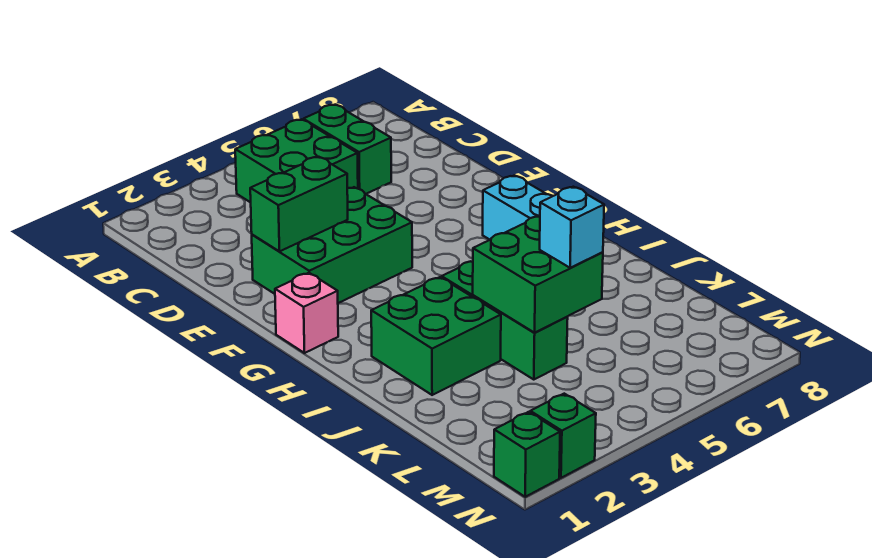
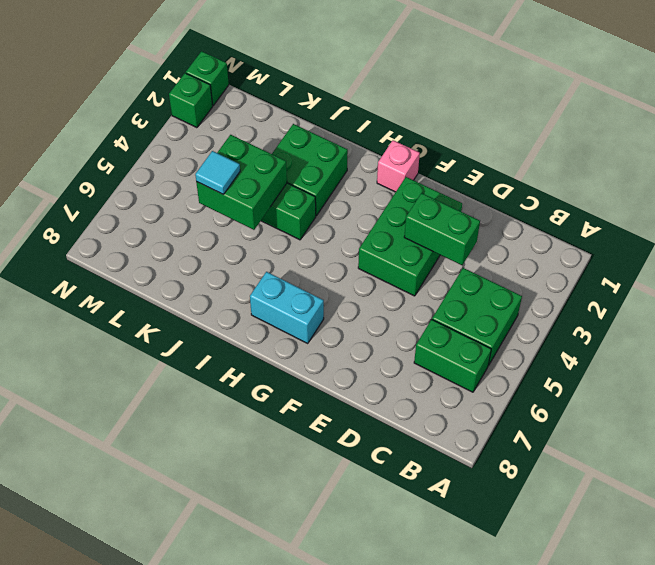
green brick E2:E3 level 2 -> green brick D3:E3 level 2
cyan brick K5 level 3 -> cyan tile K5 level 3

